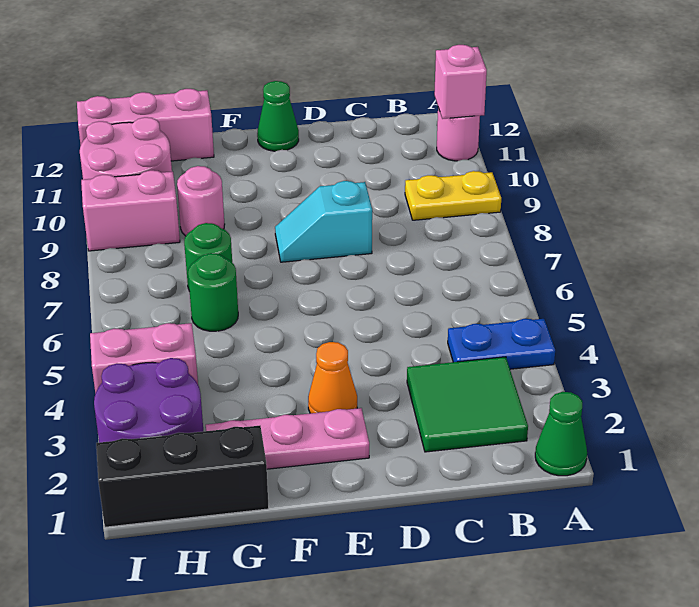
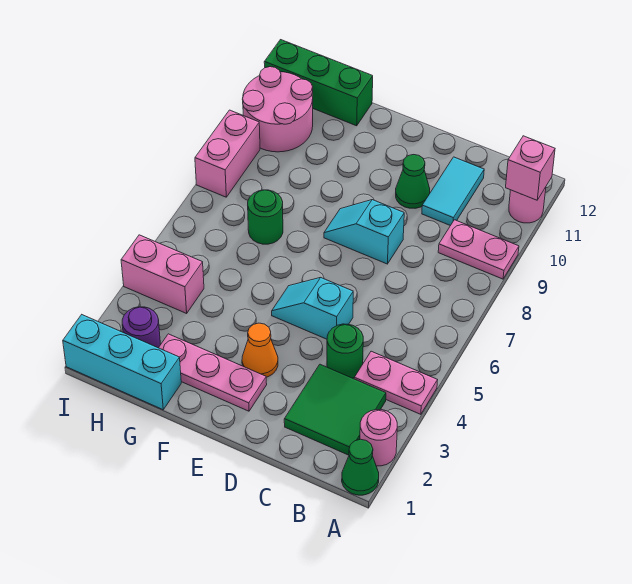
blue plate A4:B4 level 1 -> pink plate A4:B4 level 1
yellow plate A9:B9 level 1 -> pink plate A9:B9 level 1
none -> cyan tile C10:C11 level 1
none -> cyan slope D5:E5 level 1 top D
green cone E12 level 1 -> green cone D10 level 1
black brick G1:I1 level 1 -> cyan brick G1:I1 level 1
green round brick G6 level 1 -> green round brick C4 level 1
pink round brick G9 level 1 -> pink round brick A2 level 1
pink brick G12:I12 level 1 -> green brick G12:I12 level 1
purple round brick H2:I3 level 1 -> purple round brick H2 level 1
pink brick H9:I9 level 1 -> pink brick I8:I9 level 1

